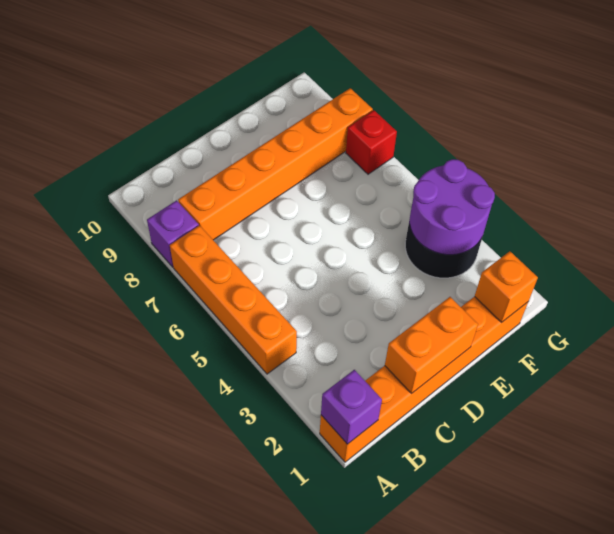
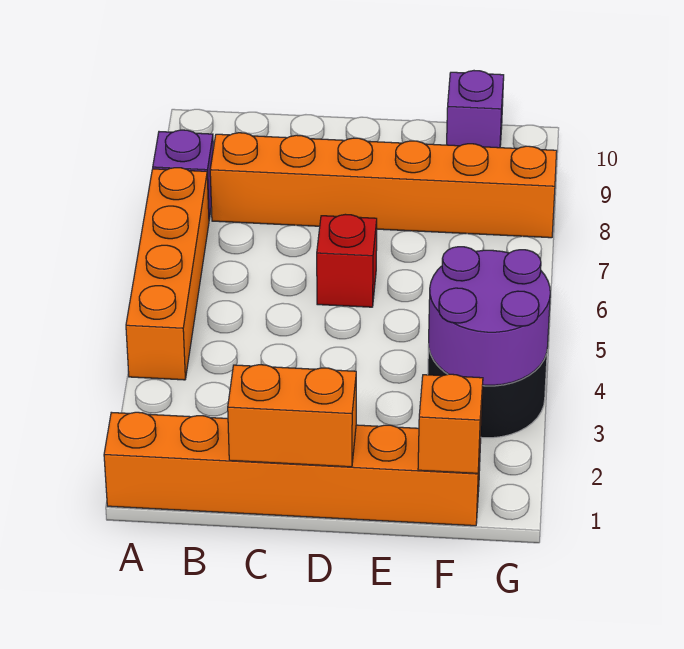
purple brick A1 level 2 -> purple brick F10 level 1
red brick G7 level 1 -> red brick D6 level 1

